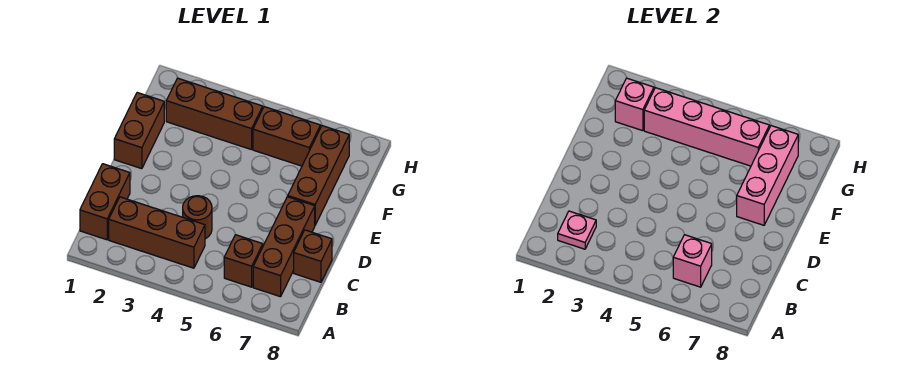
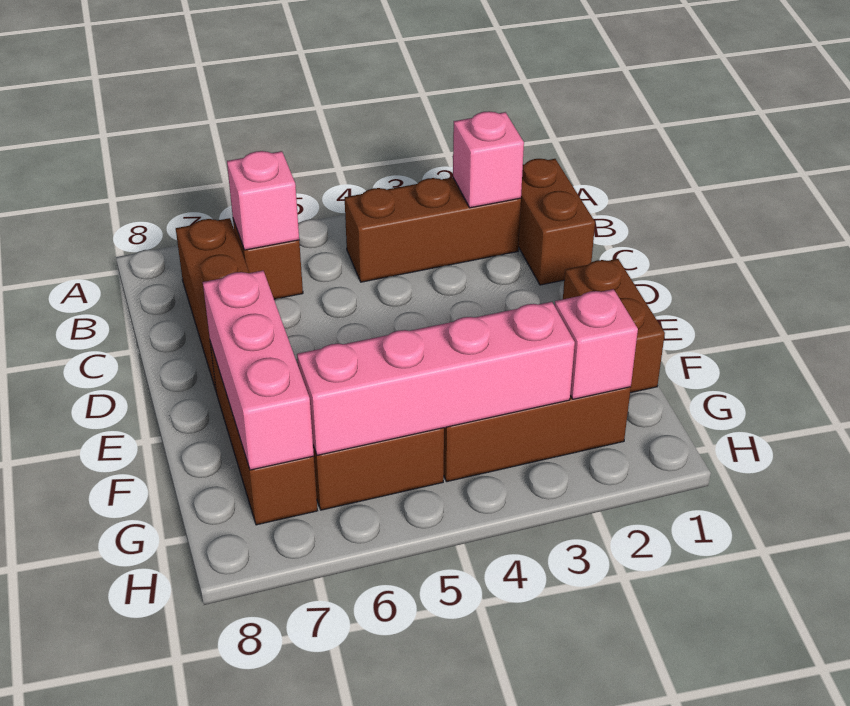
pink plate B2 level 2 -> pink brick B2 level 2
brown round brick C4 level 1 -> none
brown brick C8 level 1 -> none

